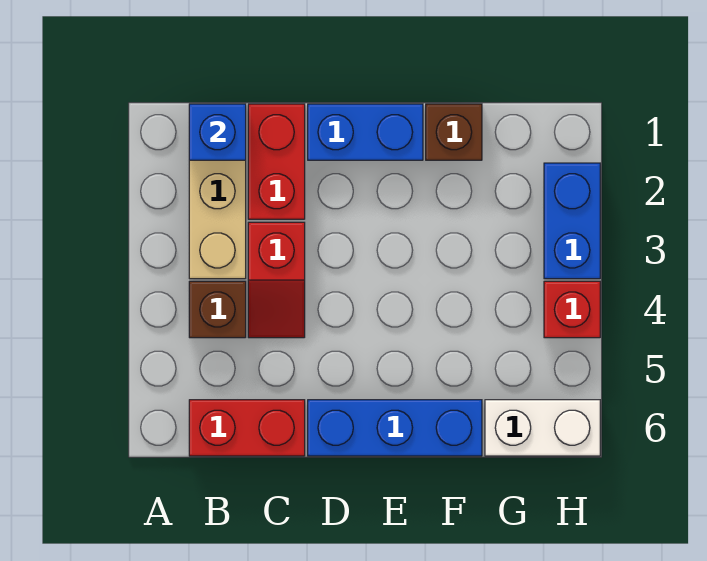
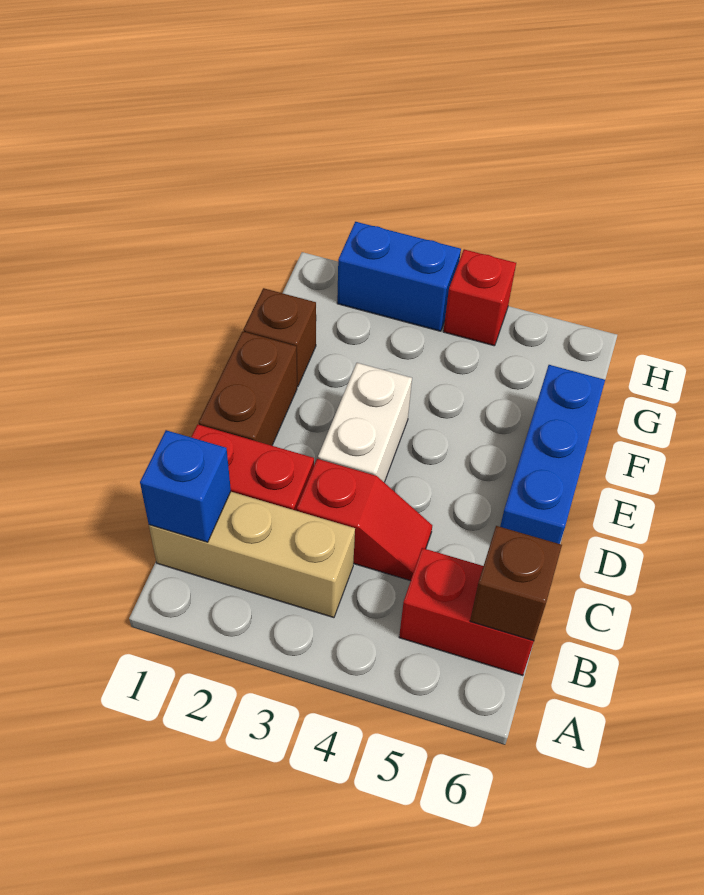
brown brick B4 level 1 -> brown brick B6 level 2
red brick B6:C6 level 1 -> red brick B5:B6 level 1
blue brick D1:E1 level 1 -> brown brick D1:E1 level 1
white brick G6:H6 level 1 -> white brick D3:E3 level 1

